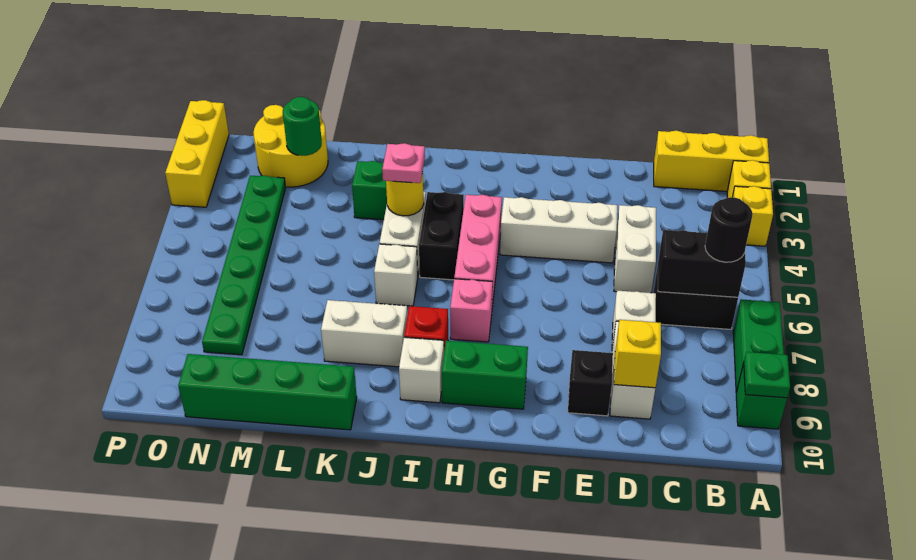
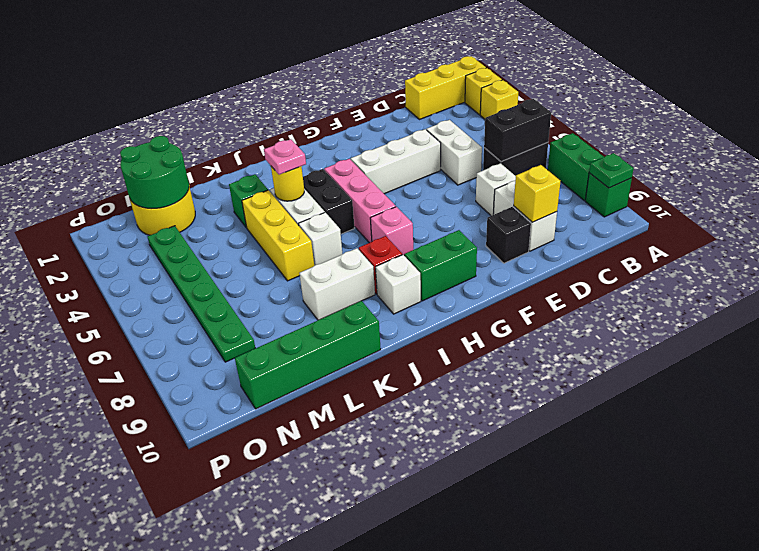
black round brick B6 level 3 -> none
green round brick M2 level 2 -> green round brick M1:N2 level 2
yellow brick P1:P3 level 1 -> yellow brick K4:K6 level 1

